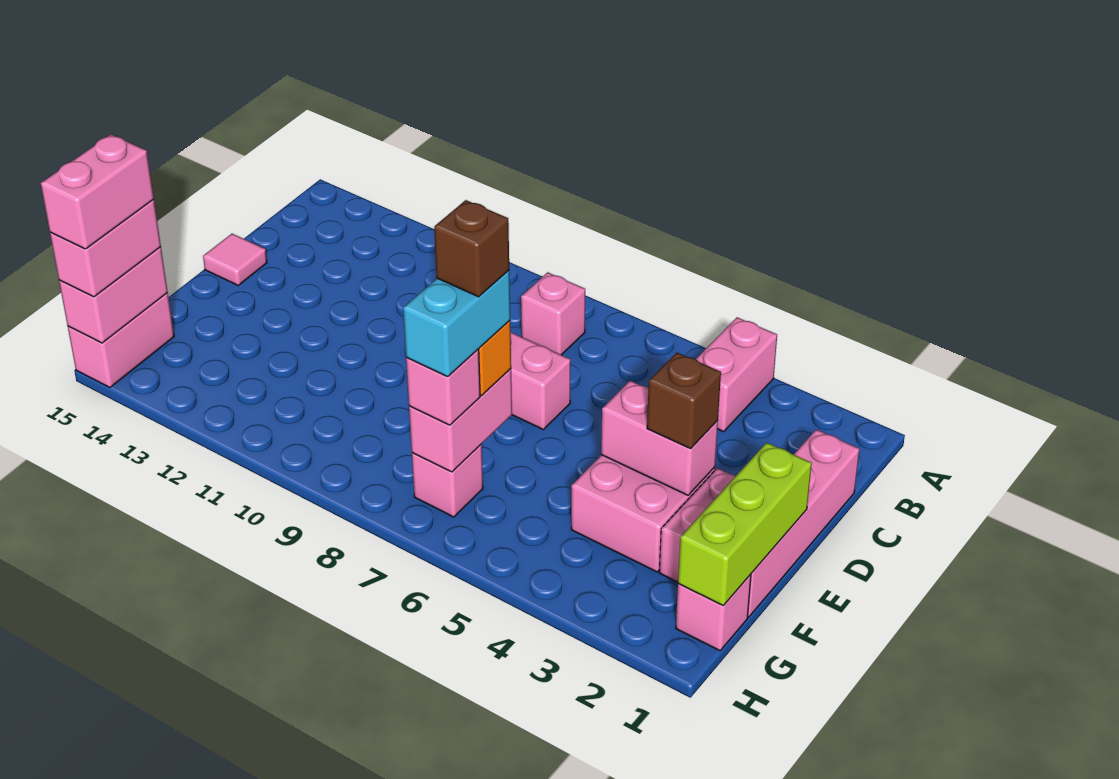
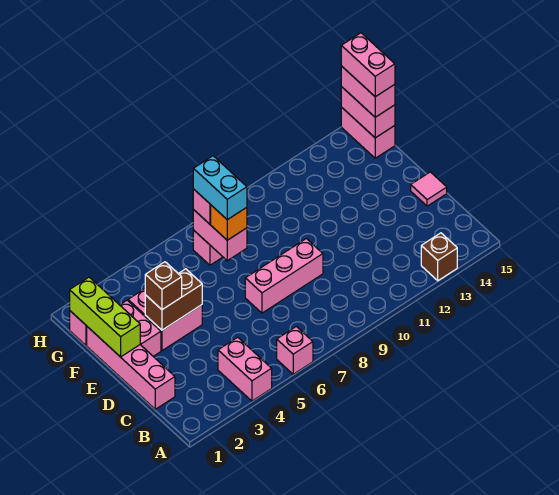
pink brick B8 level 1 -> pink brick A6 level 1
pink brick E3:E4 level 2 -> brown brick E3:E4 level 2
brown brick F7 level 5 -> brown brick A13 level 1

